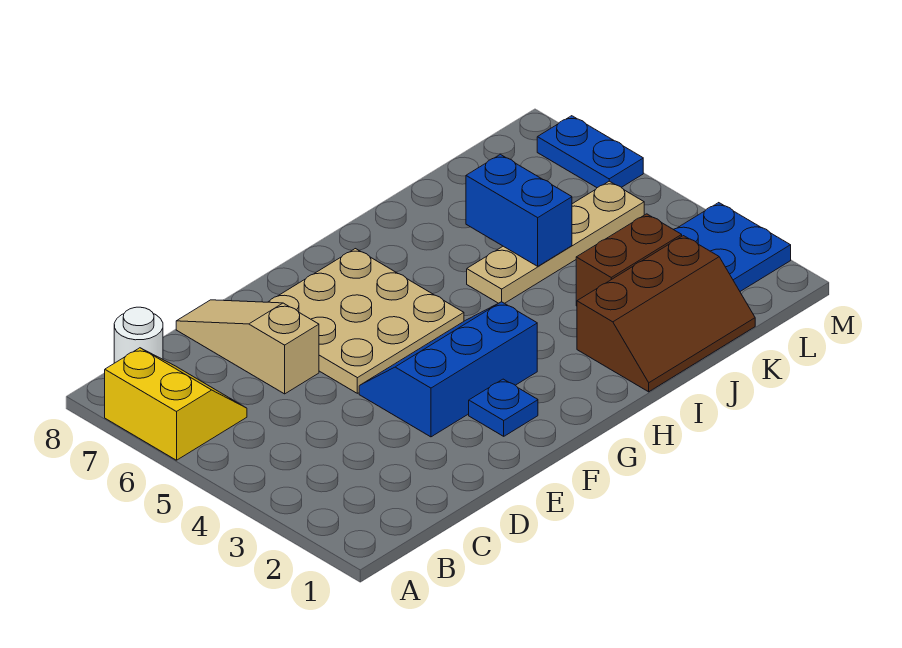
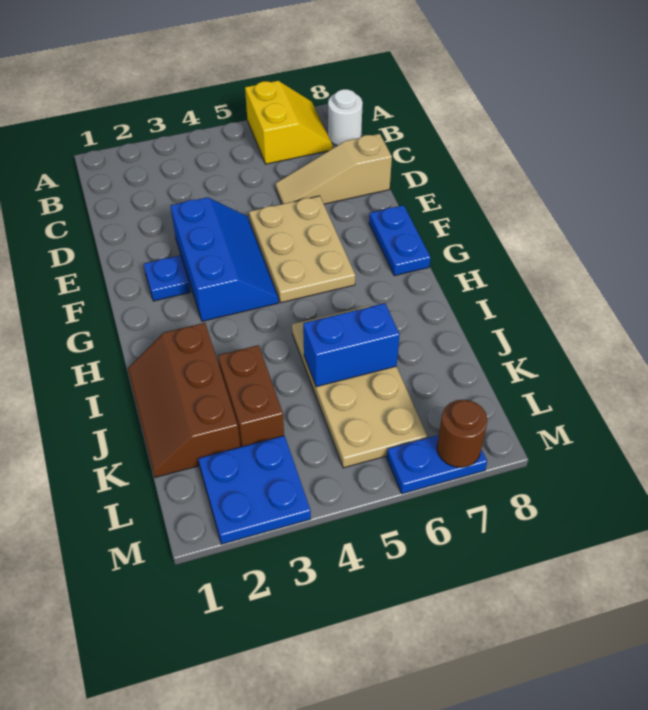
yellow slope A6:B7 level 1 top A -> yellow slope A6:B7 level 1 top 6
tan slope D6:D8 level 1 top 6 -> tan slope D6:D8 level 1 top 8
tan plate E5:G7 level 1 -> tan plate E5:G6 level 1
none -> blue plate F8:G8 level 1
tan plate I5:L5 level 1 -> tan plate I5:L6 level 1
none -> brown round brick M7 level 2

